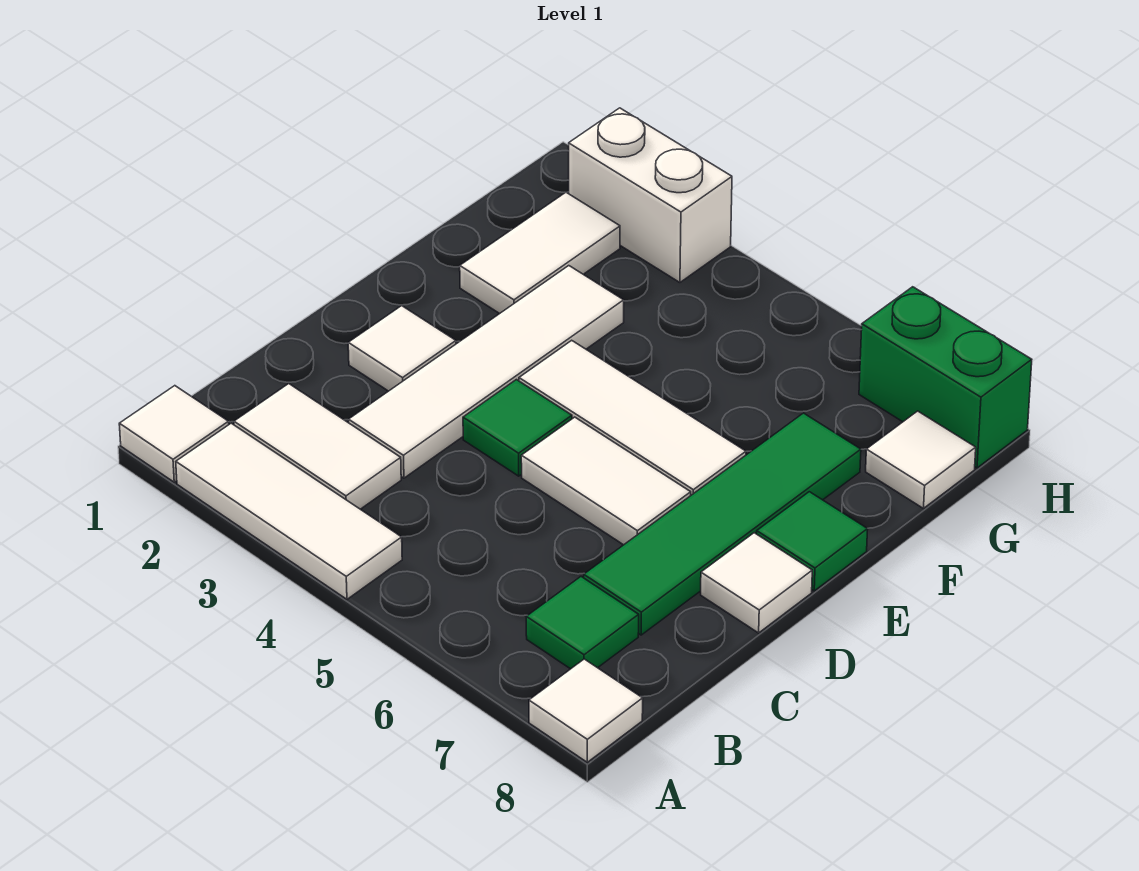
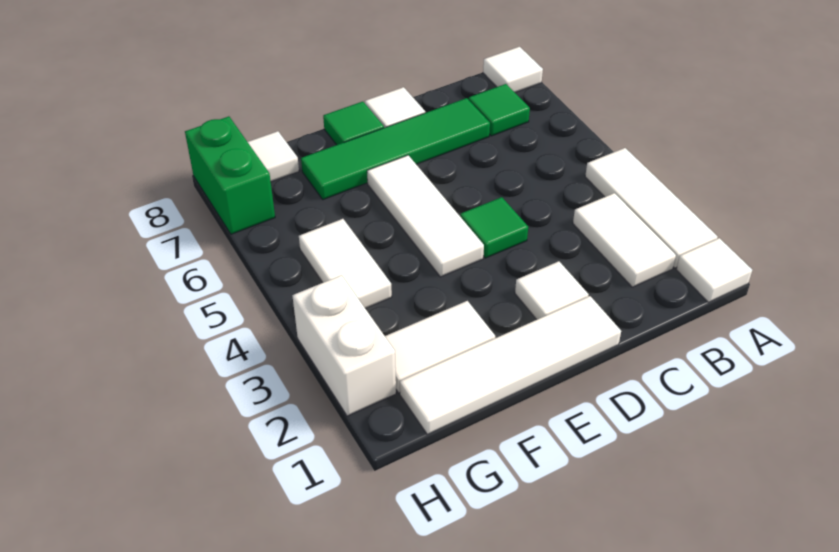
white tile C3:F3 level 1 -> white tile D1:G1 level 1
white tile D5:D6 level 1 -> white tile G4:G5 level 1

